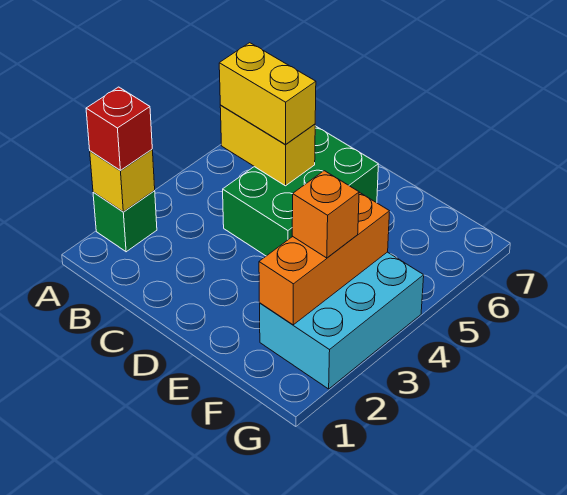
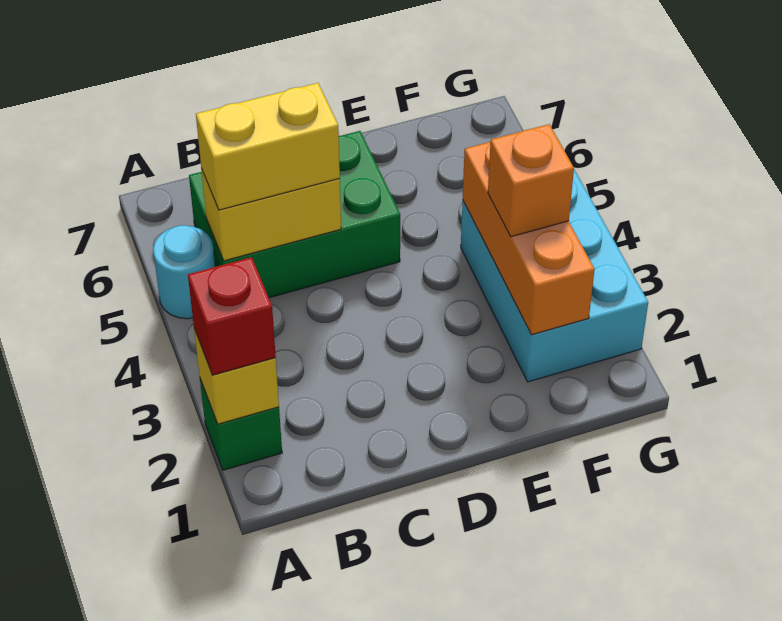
none -> cyan round brick A5 level 1
green brick C4:D6 level 1 -> green brick B5:D6 level 1

